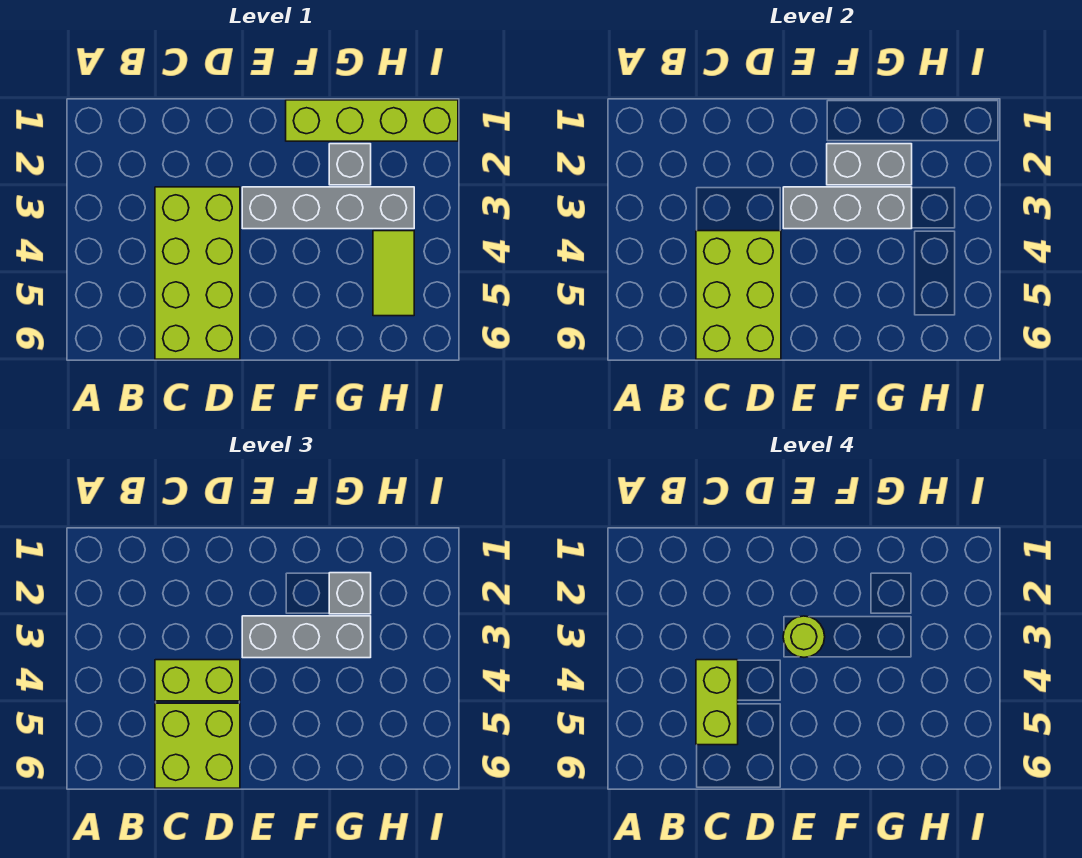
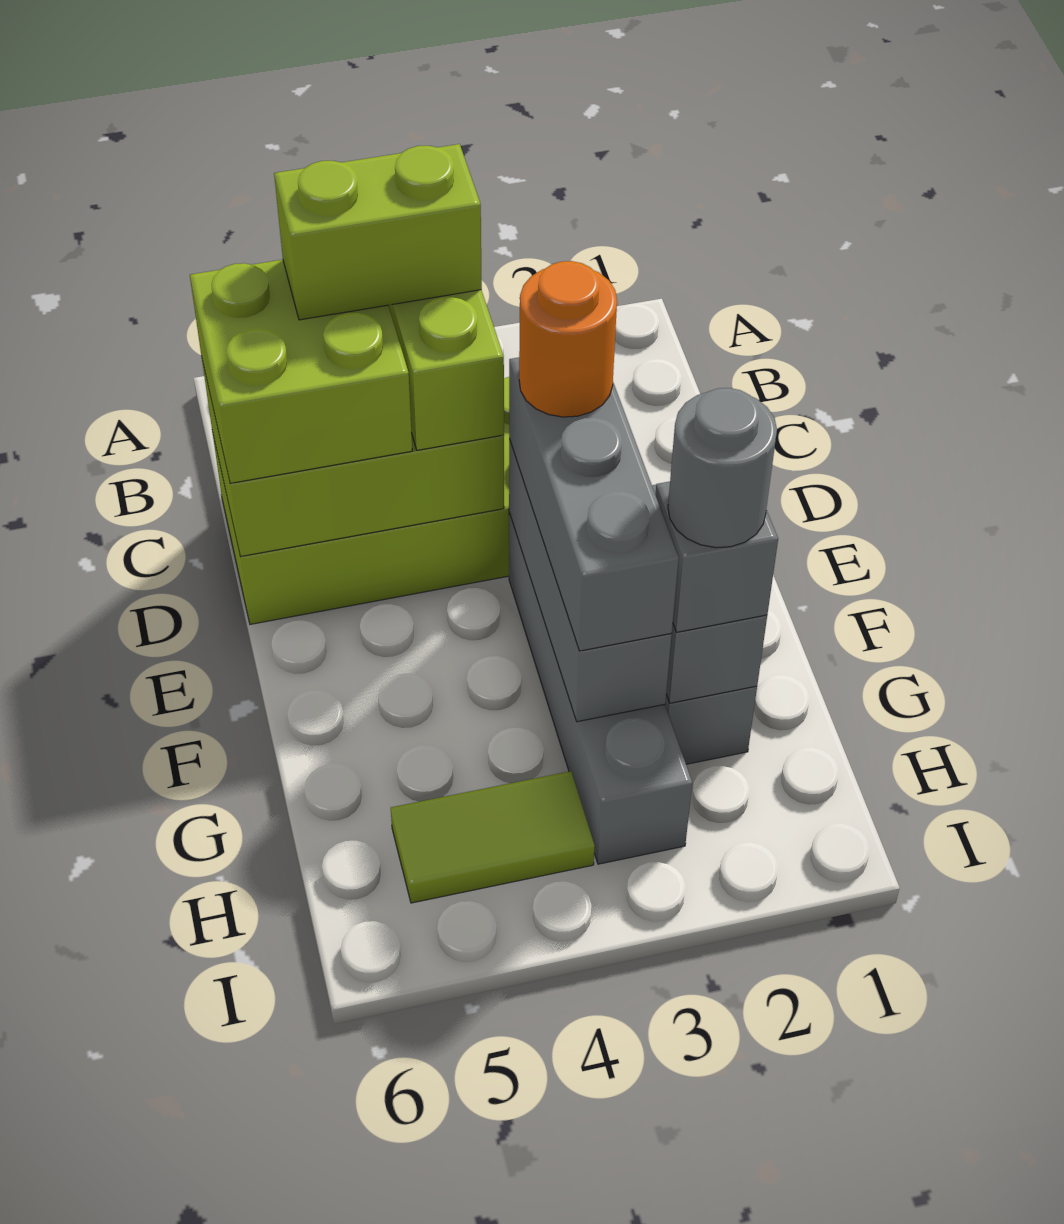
lime round brick E3 level 4 -> orange round brick E3 level 4
lime brick F1:I1 level 1 -> none
none -> grey round brick G2 level 4

